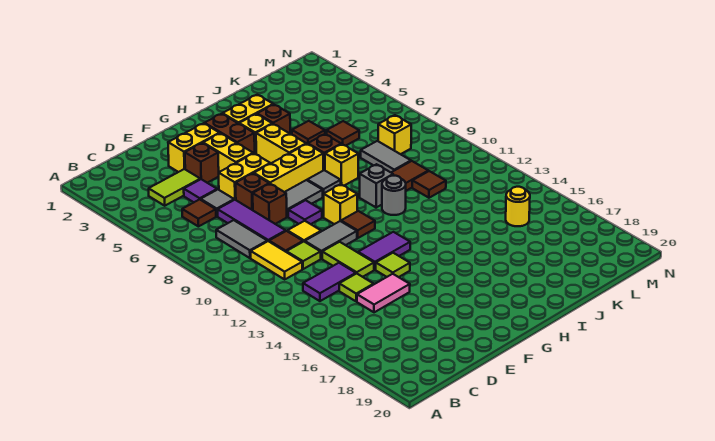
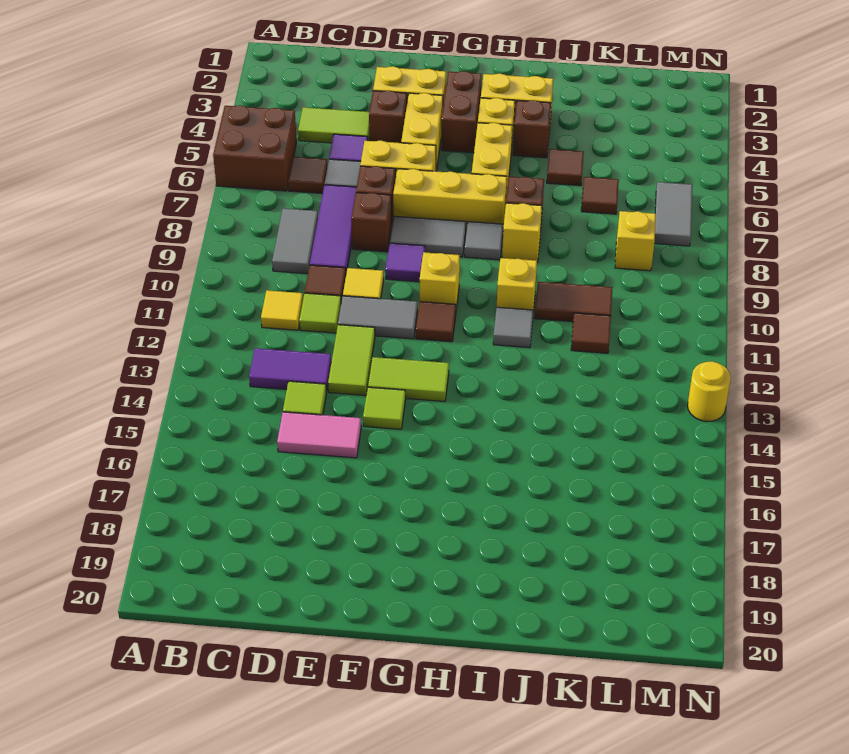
none -> brown brick A5:B6 level 1
yellow tile C10:C11 level 1 -> yellow tile C11 level 1
purple tile F13:G13 level 1 -> lime tile F13:G13 level 1
grey brick I10 level 1 -> yellow brick I10 level 1
grey round brick I11 level 1 -> grey tile I11 level 1
grey tile K8:K9 level 1 -> grey tile M6:M7 level 1
yellow round brick L15 level 1 -> yellow round brick N13 level 1

